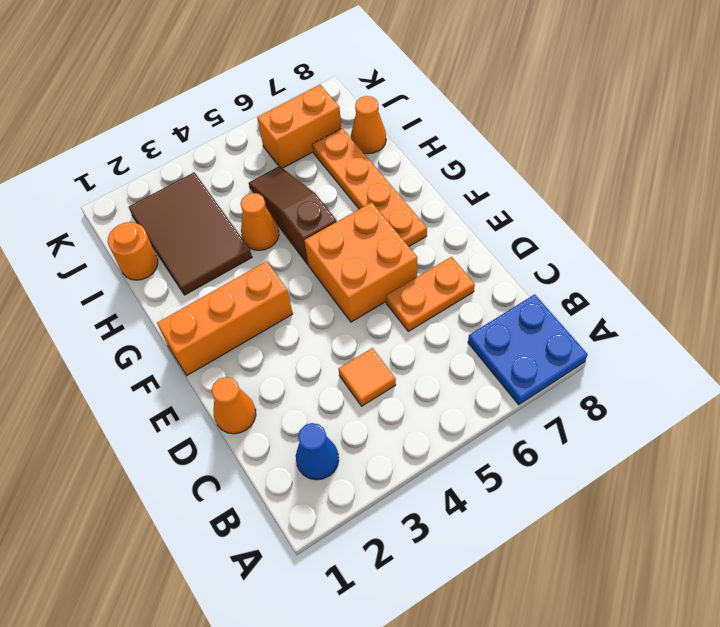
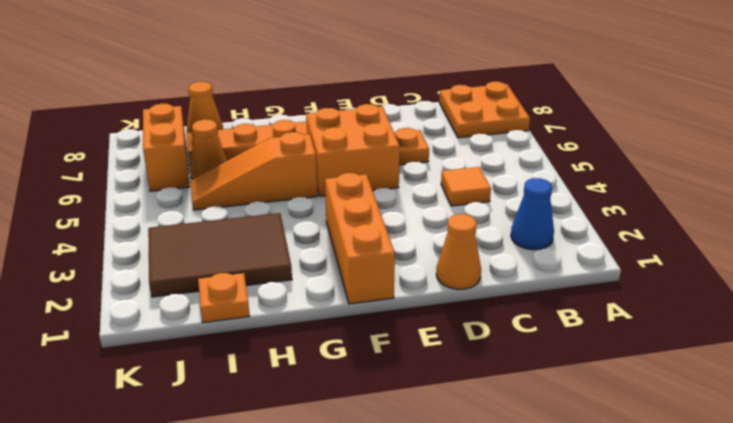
blue plate A7:B8 level 1 -> orange plate A7:B8 level 1
orange plate D6:D7 level 1 -> orange plate D6 level 1
brown slope G5:I5 level 1 top G -> orange slope G5:I5 level 1 top G
orange cone H4 level 1 -> orange cone I6 level 1
orange round brick I1 level 1 -> orange plate I1 level 1

